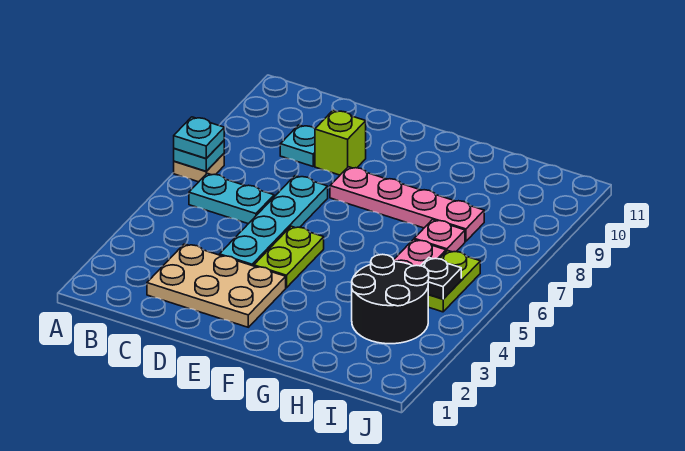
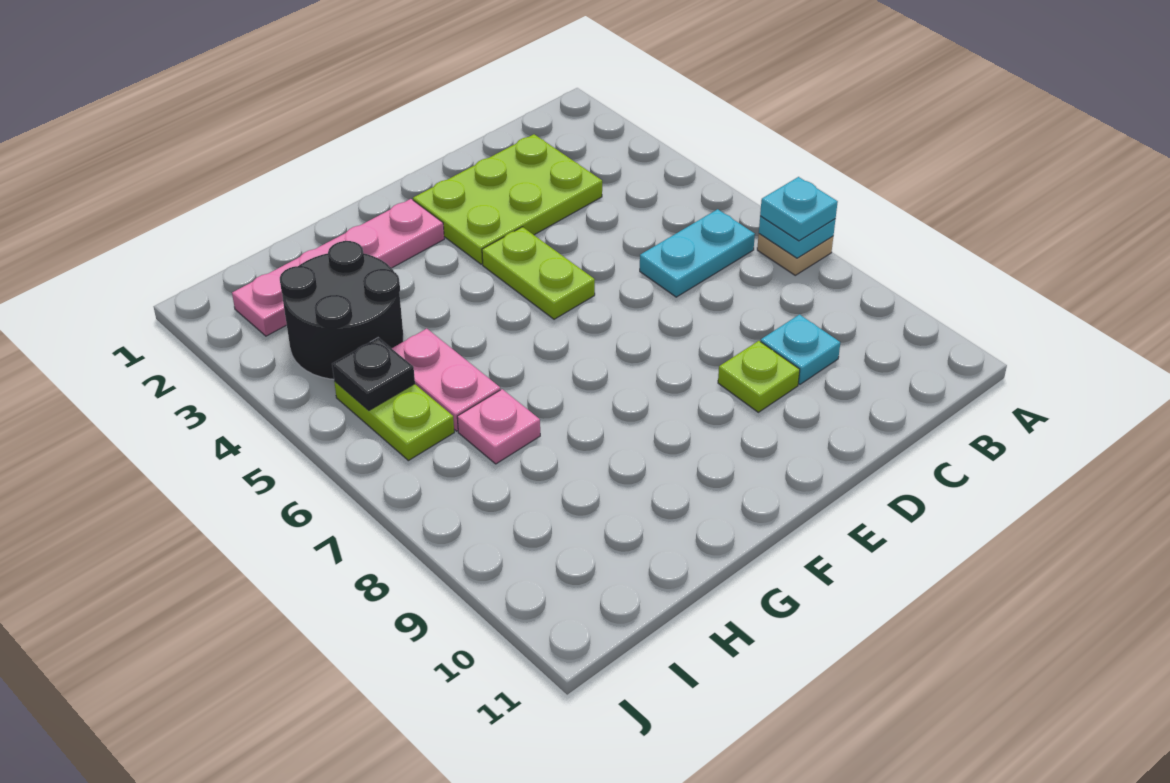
tan plate C2:E3 level 1 -> lime plate C2:E3 level 1
cyan plate D4:D7 level 1 -> none
lime brick D9 level 1 -> lime plate D9 level 1
pink plate E8:H8 level 1 -> pink plate F2:I2 level 1

